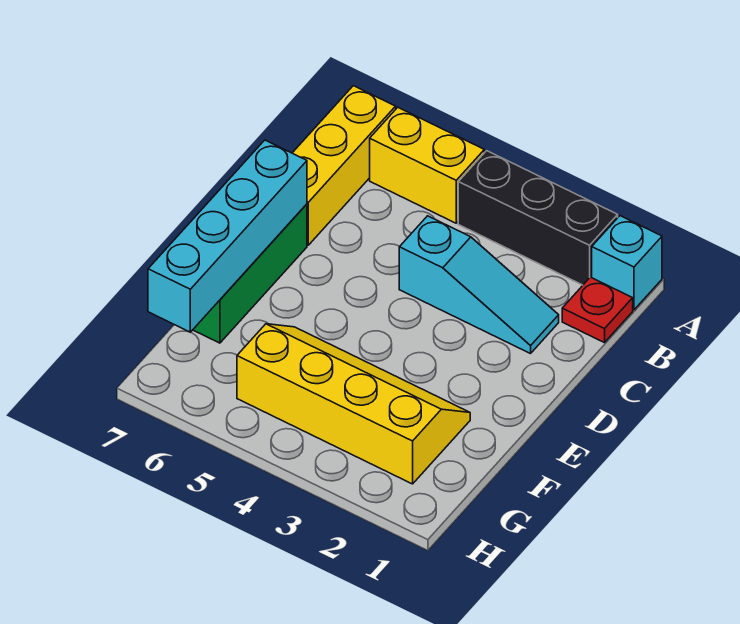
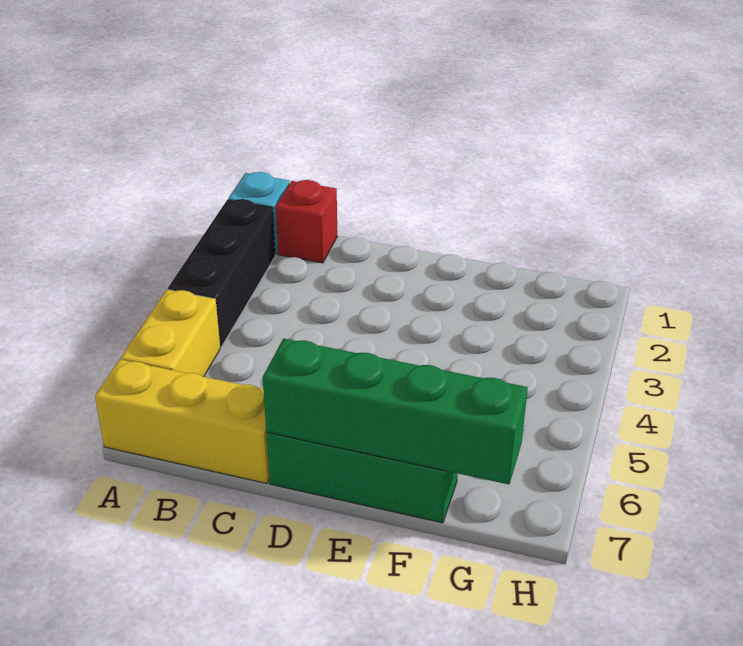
red plate B1 level 1 -> red brick B1 level 1
cyan slope C2:C4 level 1 top 4 -> none
cyan brick D7:G7 level 2 -> green brick D7:G7 level 2
yellow slope F2:G5 level 1 top G -> none

